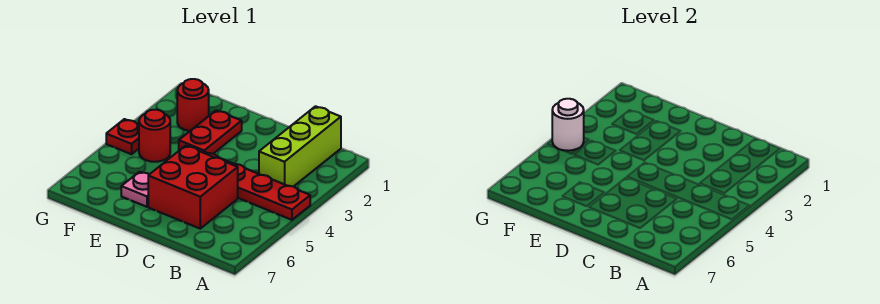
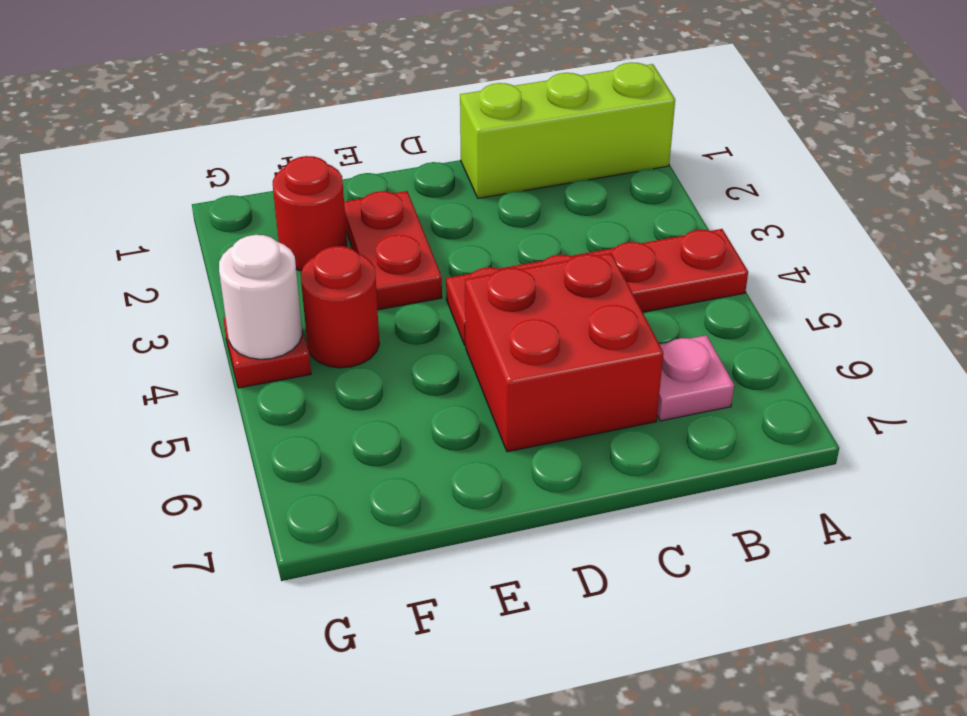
lime brick B1:B3 level 1 -> lime brick A1:C1 level 1
pink plate E6 level 1 -> pink plate B6 level 1

